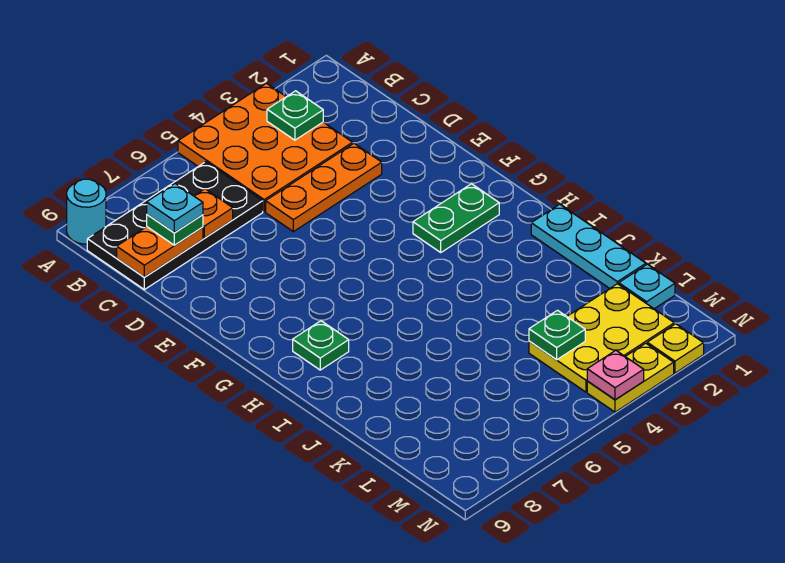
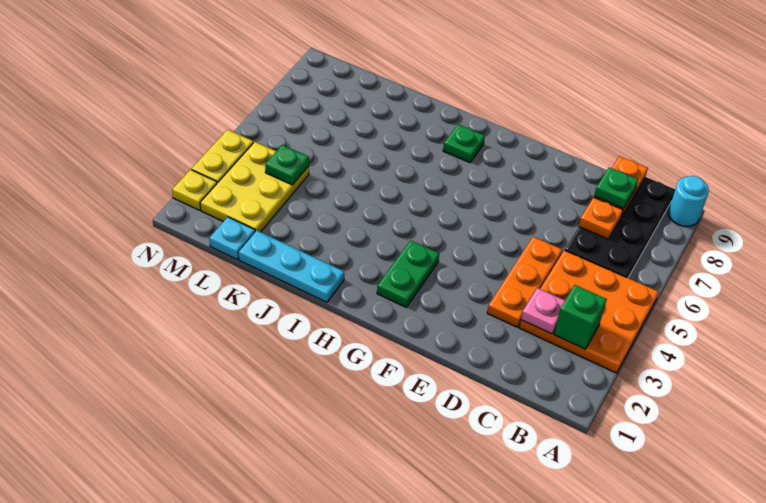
green plate B3 level 2 -> green brick B3 level 2
cyan plate C8 level 4 -> none
pink plate N4 level 2 -> pink plate C3 level 2

